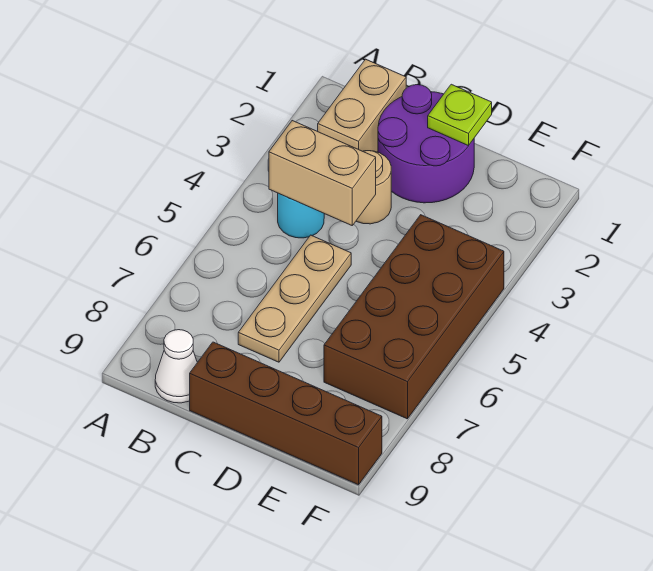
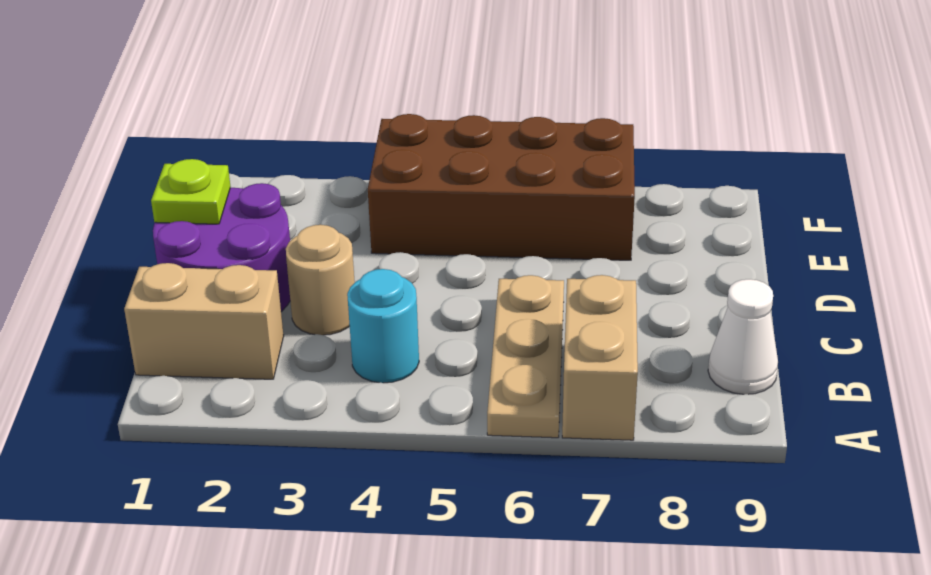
tan brick B4:C4 level 2 -> tan brick A7:B7 level 1
tan plate C5:C7 level 1 -> tan plate A6:C6 level 1
brown brick C9:F9 level 1 -> none

